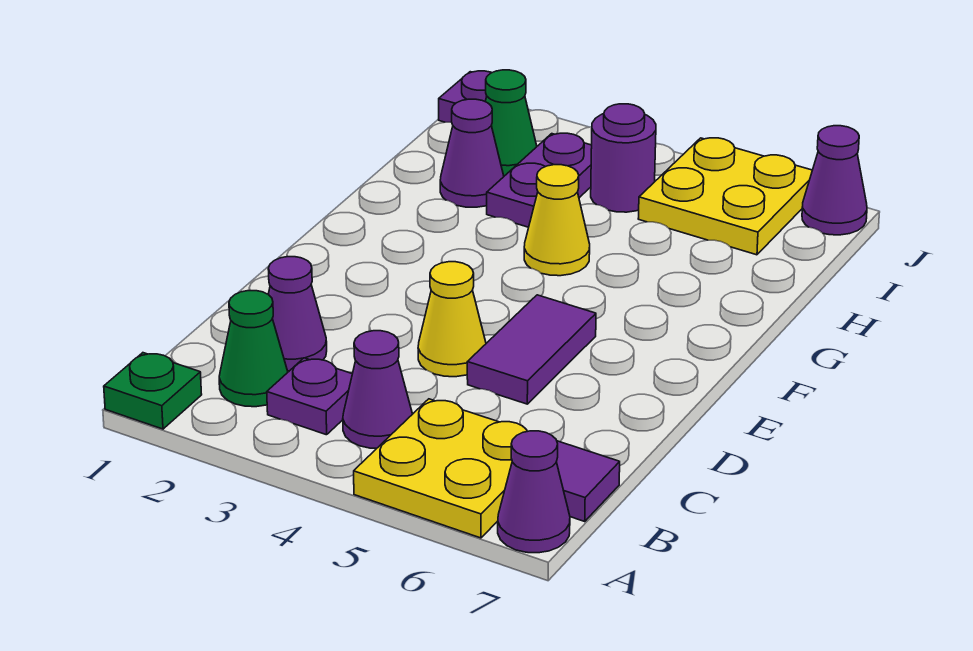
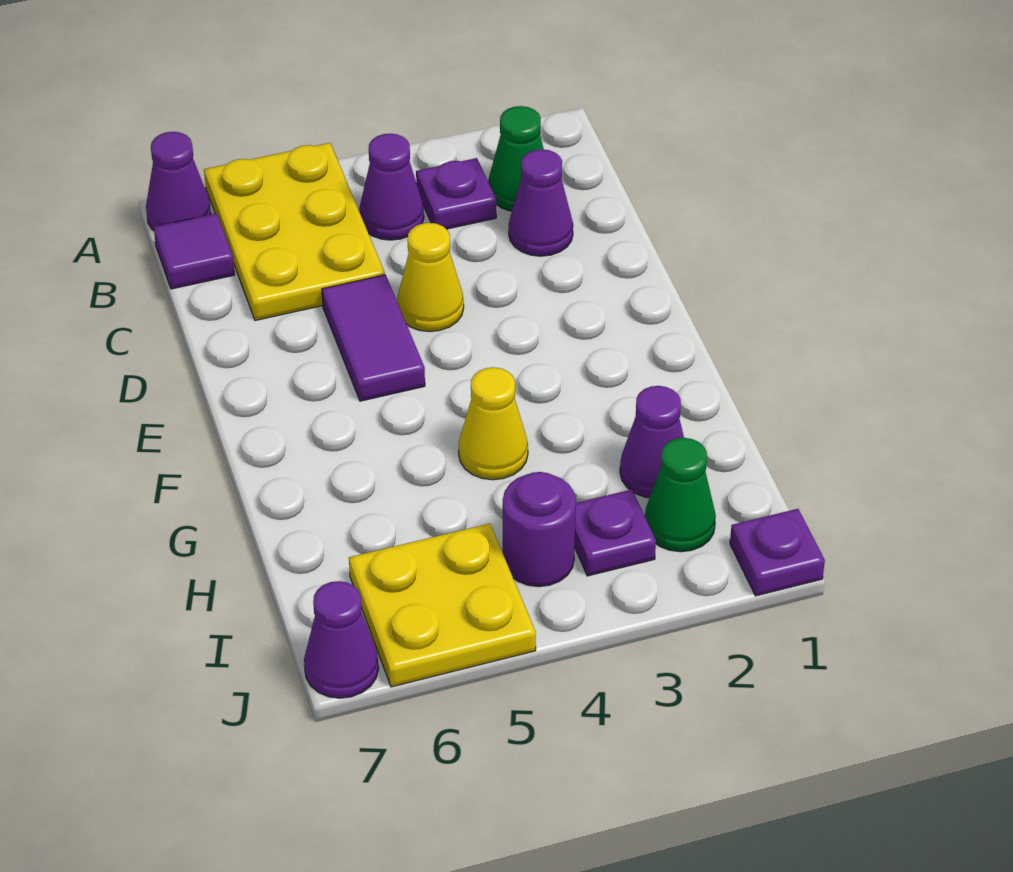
green plate A1 level 1 -> none
yellow plate A5:B6 level 1 -> yellow plate A5:C6 level 1
purple plate H3:I3 level 1 -> purple plate I3 level 1

